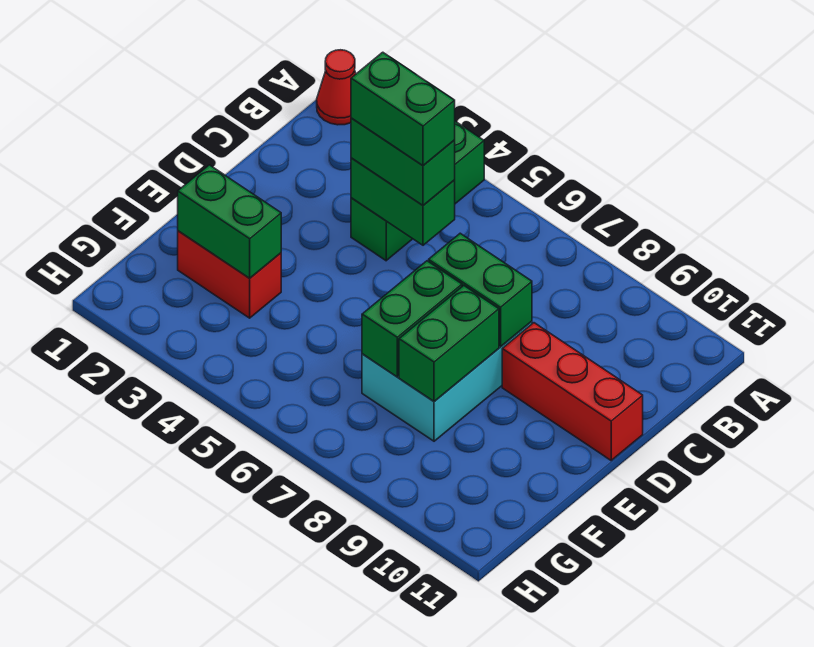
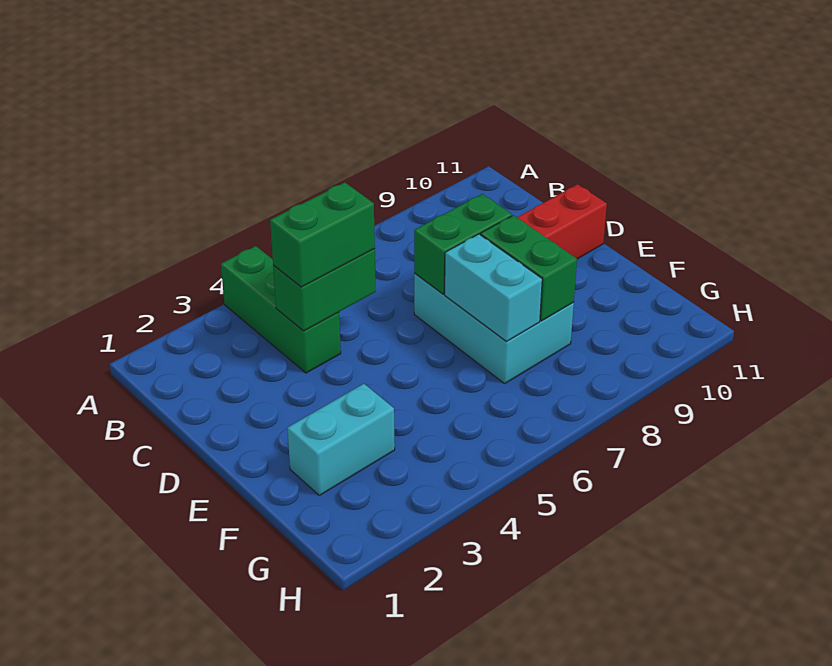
red cone A1 level 1 -> none
green brick C4:C5 level 4 -> none
green brick E7:F7 level 2 -> cyan brick E7:F7 level 2
red brick F2:F3 level 1 -> cyan brick F2:F3 level 1
green brick F2:F3 level 2 -> none

